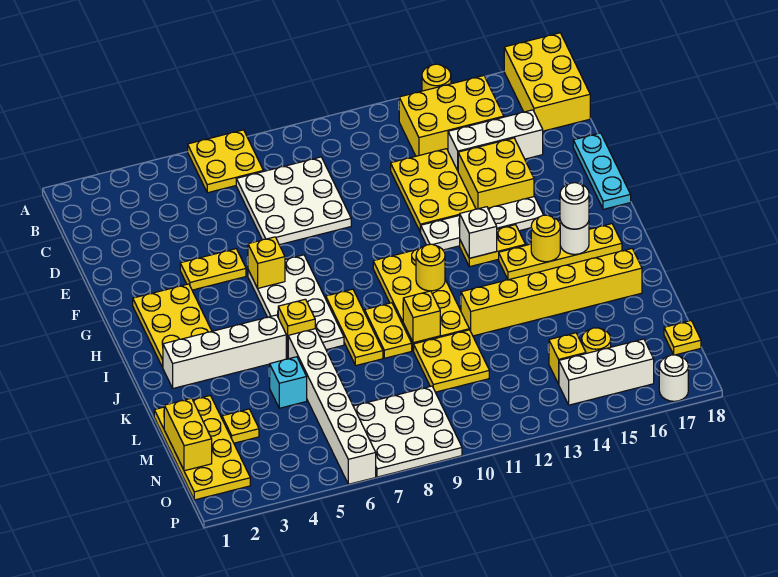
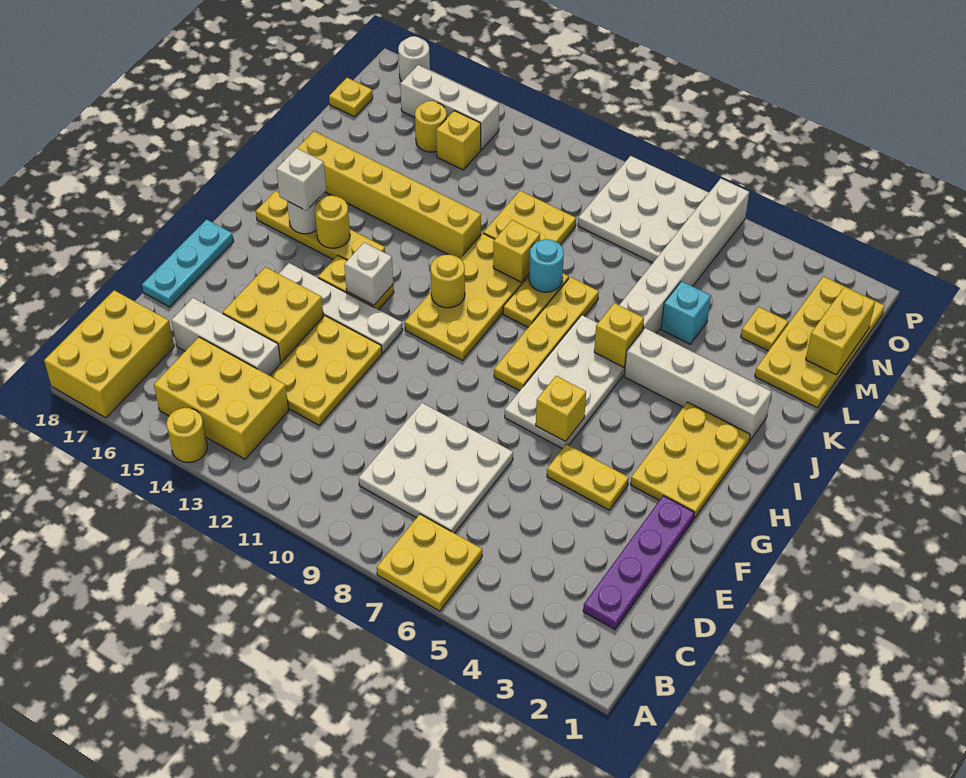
none -> purple plate C2:F2 level 1
yellow plate I8:K8 level 1 -> yellow plate H8:K8 level 1
white round brick I16 level 3 -> white brick I16 level 3
none -> cyan round brick K9 level 2

